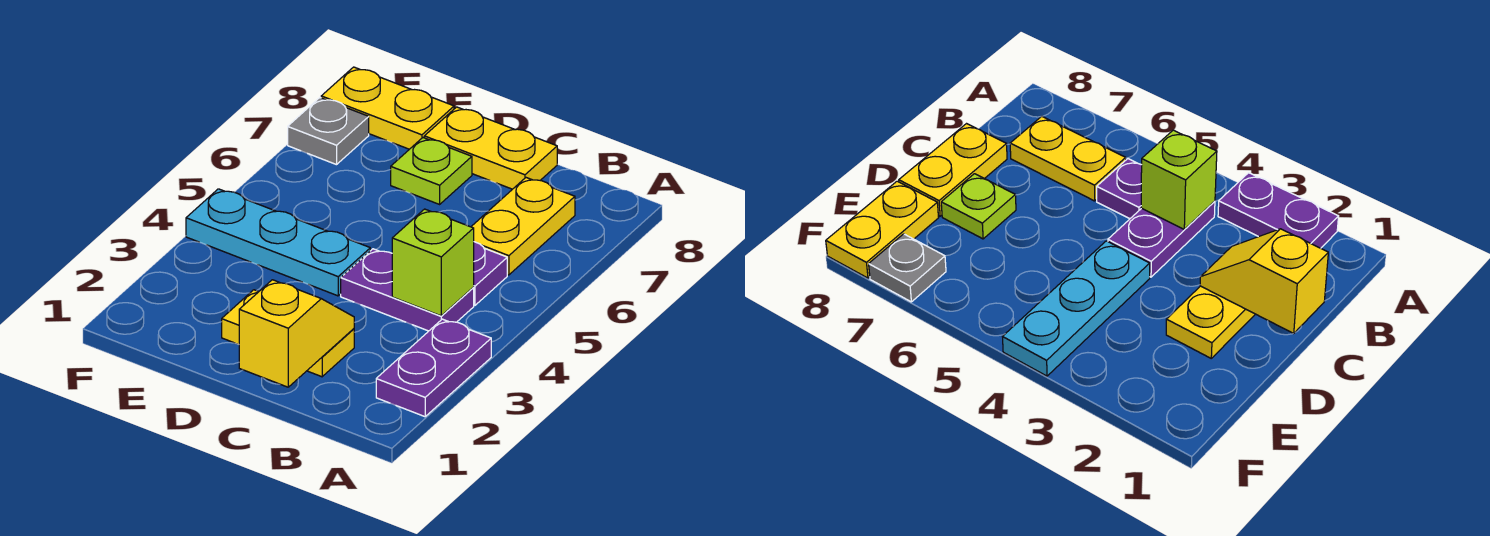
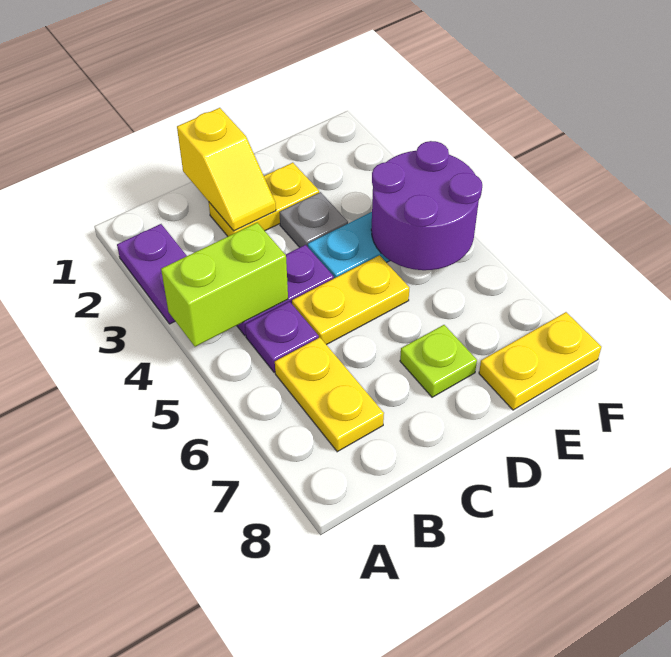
lime brick B4 level 2 -> lime brick A4:B4 level 2
yellow plate C8:D8 level 1 -> yellow plate C5:D5 level 1
none -> purple round brick E4:F5 level 2
grey plate F7 level 1 -> grey plate D3 level 1

